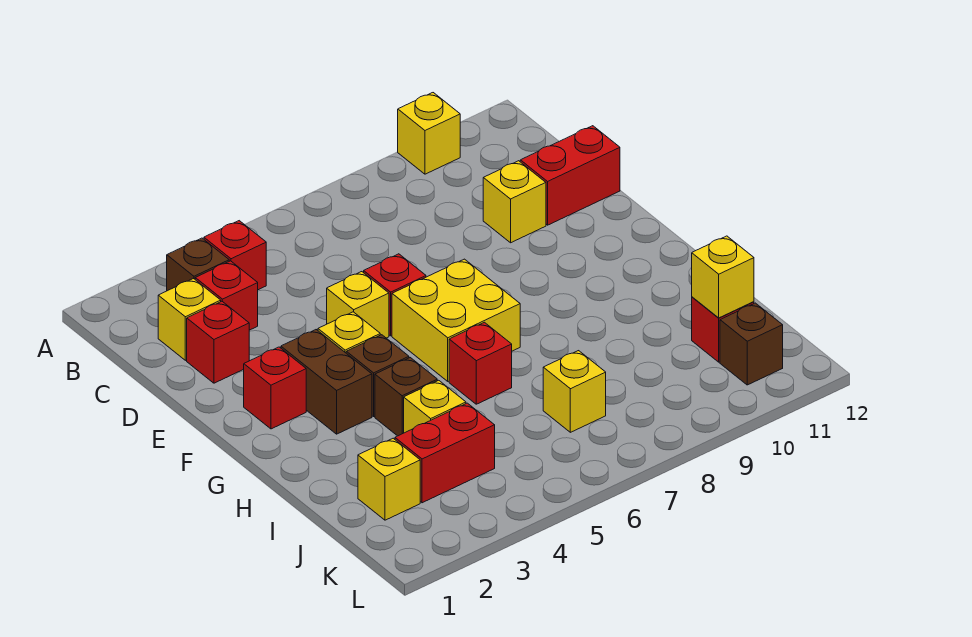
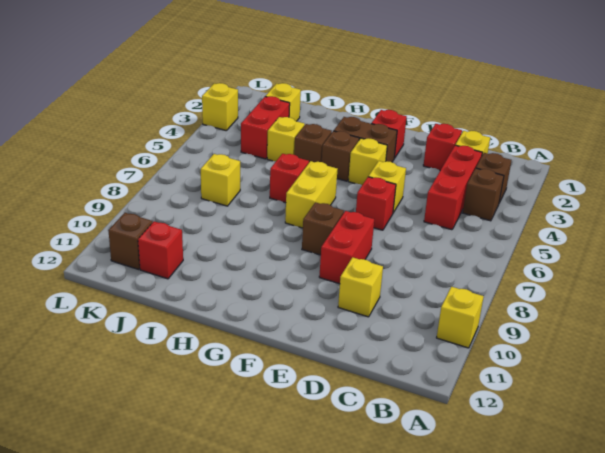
red brick B4 level 1 -> brown brick B4 level 1
red brick C3 level 1 -> red brick C3:C5 level 1
red brick D11:D12 level 1 -> red brick E8:E9 level 1
yellow brick F6:G7 level 1 -> yellow brick G6:G7 level 1
none -> brown brick F8 level 1
yellow brick J11 level 2 -> yellow brick L3 level 1

